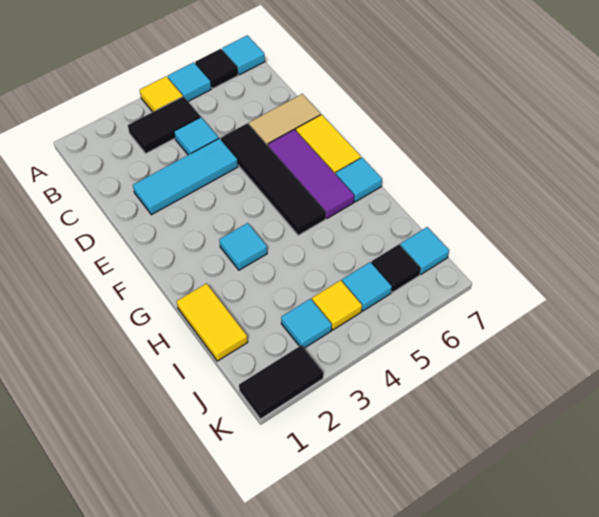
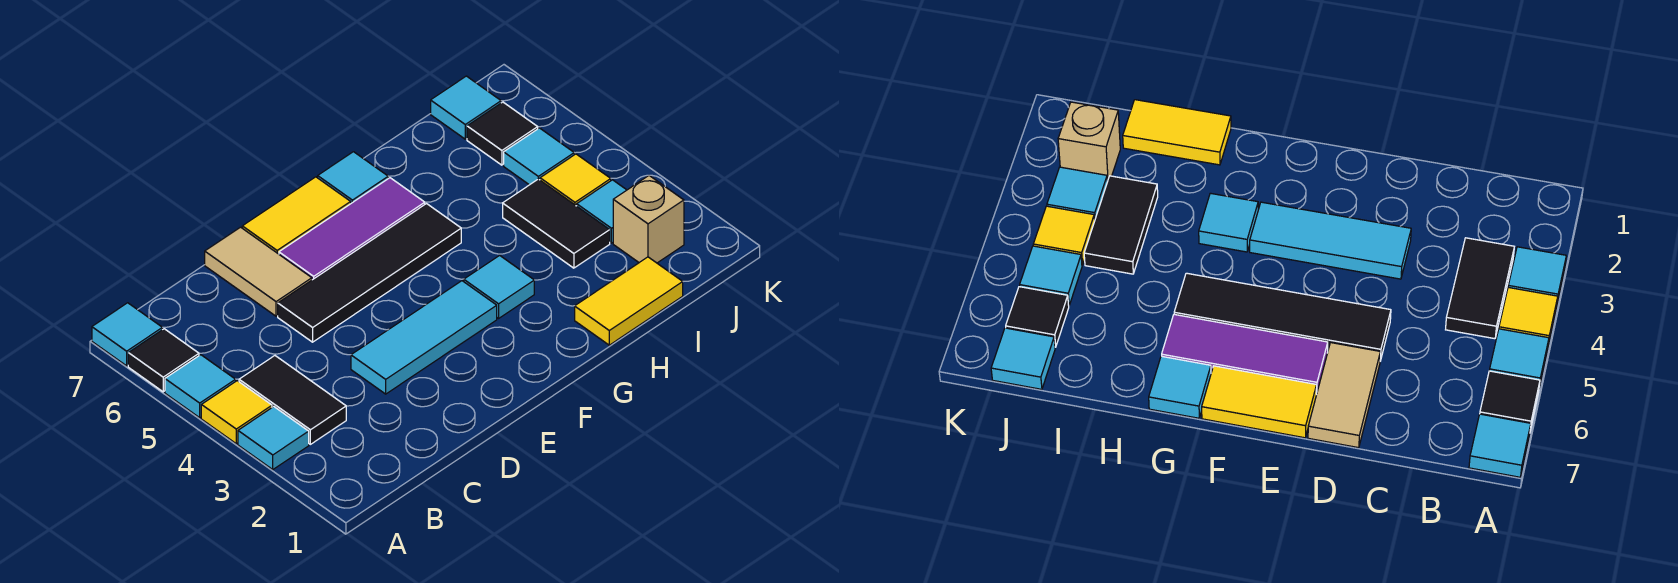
cyan tile C4 level 1 -> cyan tile A3 level 1
cyan tile D2:D4 level 1 -> cyan tile D3:F3 level 1
none -> tan brick J2 level 1
black tile K1:K2 level 1 -> black tile I3:I4 level 1

